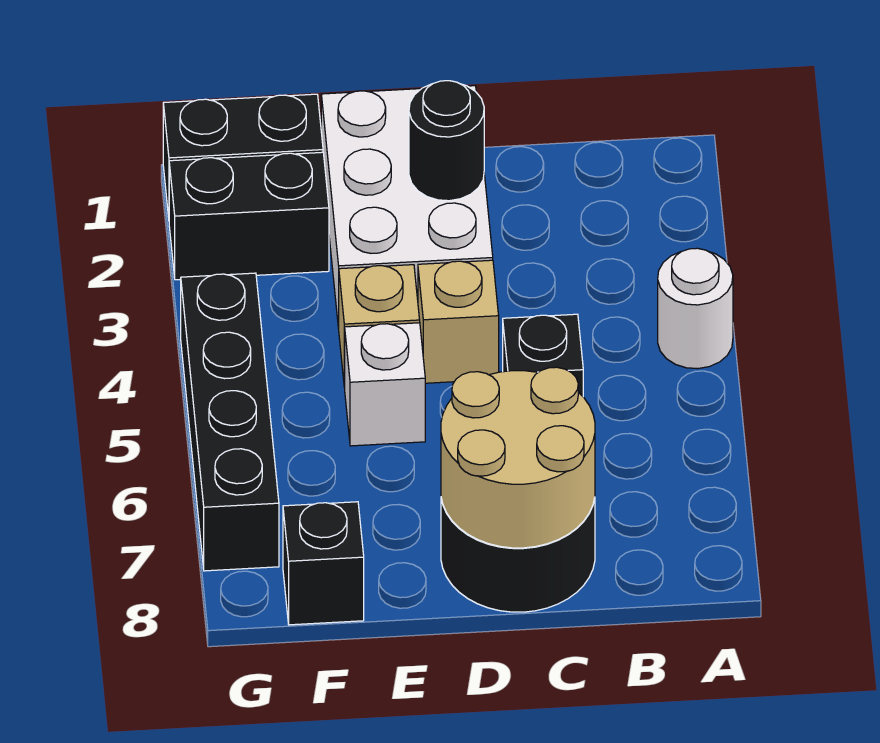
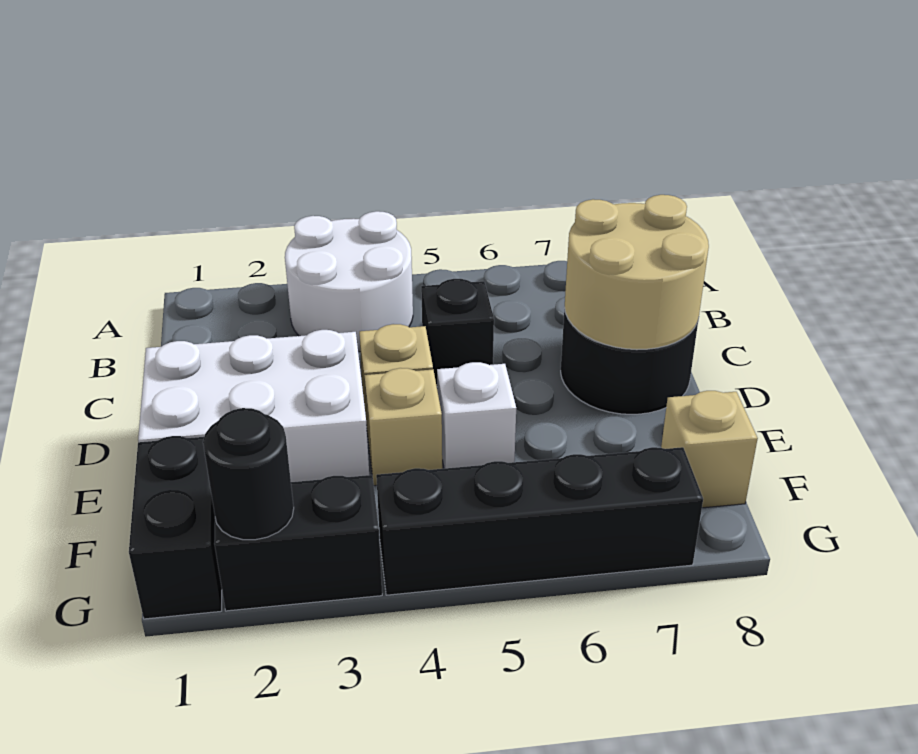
white round brick A4 level 1 -> white round brick A3:B4 level 1
black round brick D2 level 2 -> black round brick G2 level 2
black brick F2:G2 level 1 -> black brick G2:G3 level 1
black brick F8 level 1 -> tan brick F8 level 1

